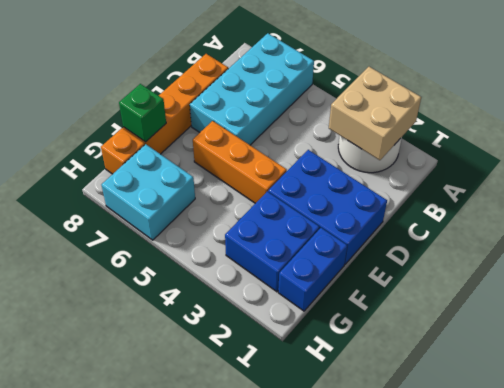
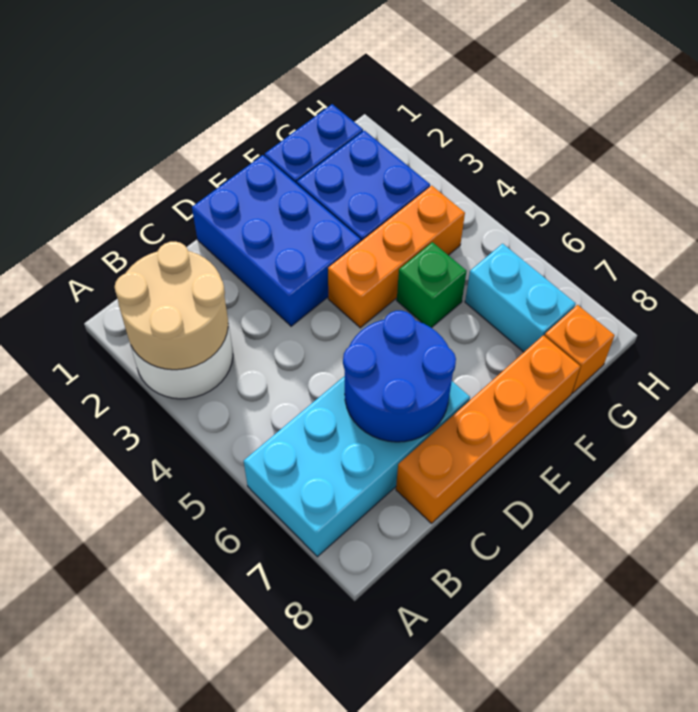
tan brick A2:B3 level 2 -> tan round brick A2:B3 level 2
none -> blue round brick C6:D7 level 2
orange brick E4:E6 level 1 -> orange brick E4:G4 level 1
green brick F8 level 2 -> green brick F5 level 1
cyan brick G6:H7 level 1 -> cyan brick G6:G7 level 1

